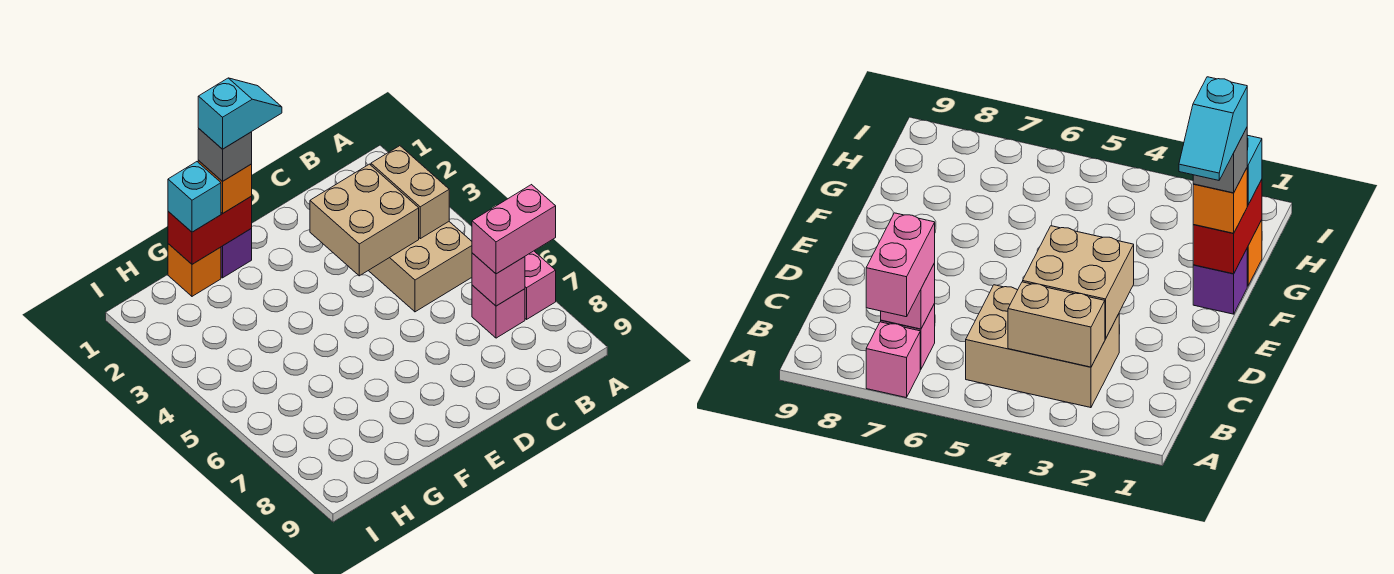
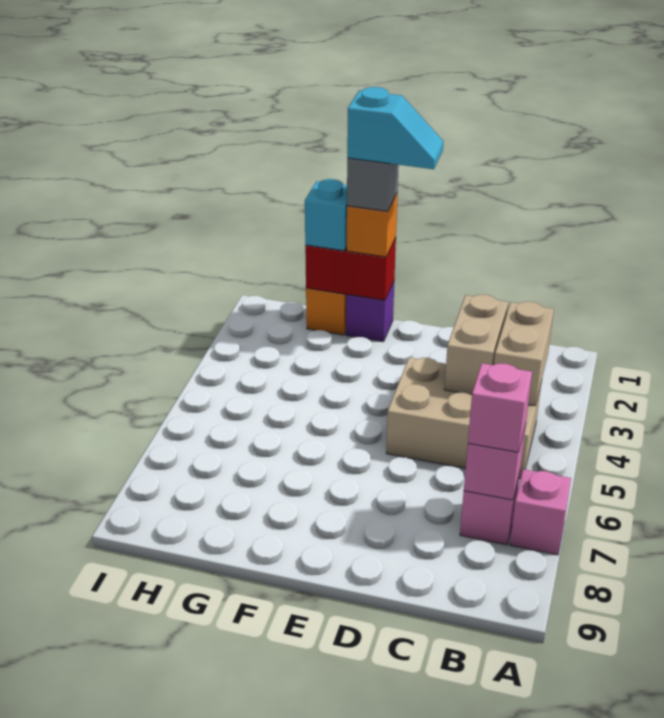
pink brick A7:B7 level 3 -> pink brick B7 level 3
tan brick B3:C5 level 1 -> tan brick B4:D5 level 1
tan brick C3:D4 level 2 -> tan brick C3:C4 level 2

